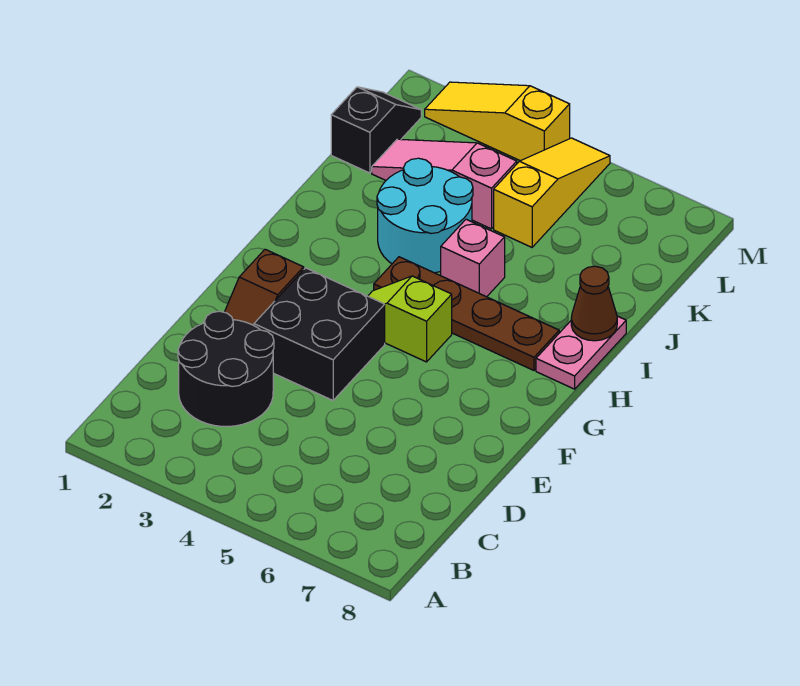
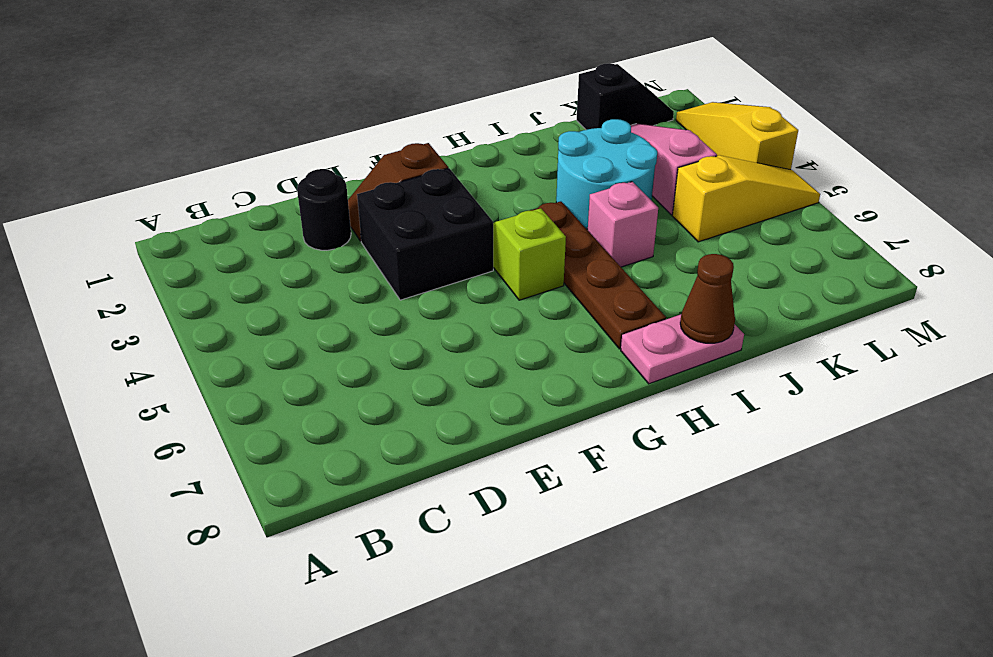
black round brick C2:D3 level 1 -> black round brick D2 level 1

